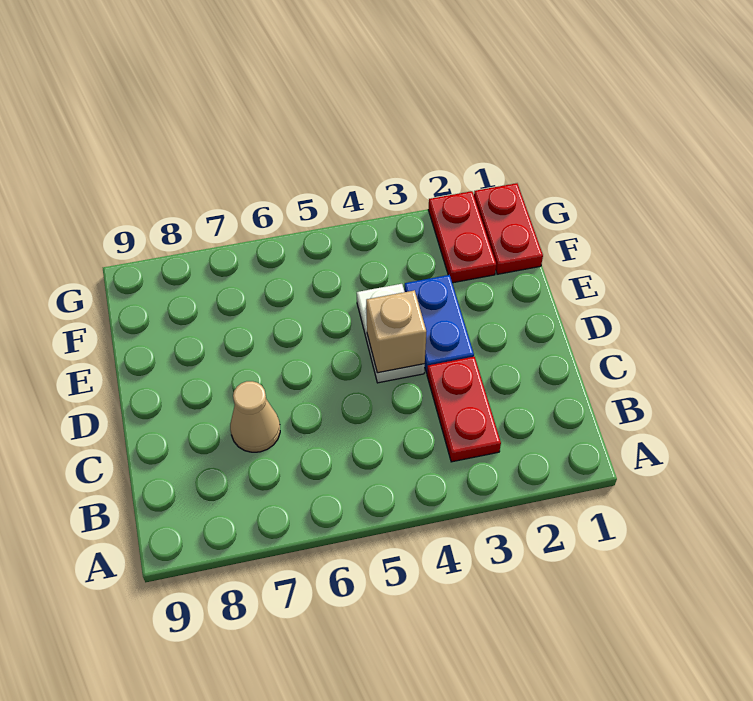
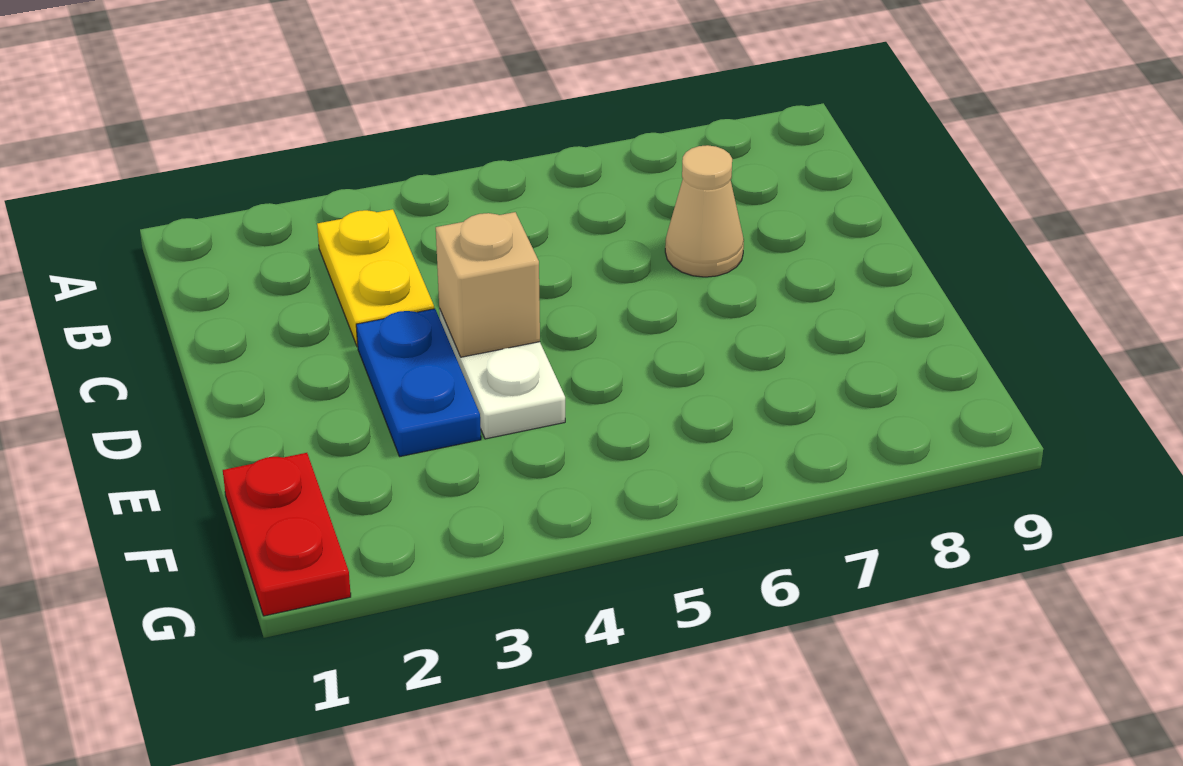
red plate B3:C3 level 1 -> yellow plate B3:C3 level 1
red plate F2:G2 level 1 -> none

